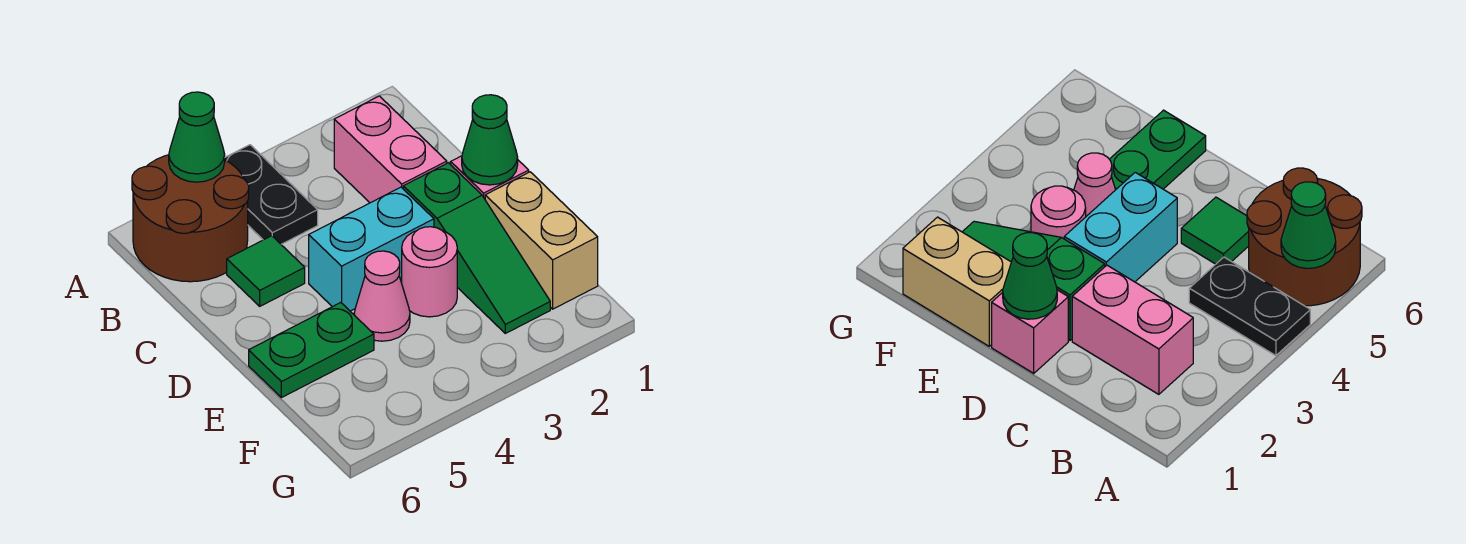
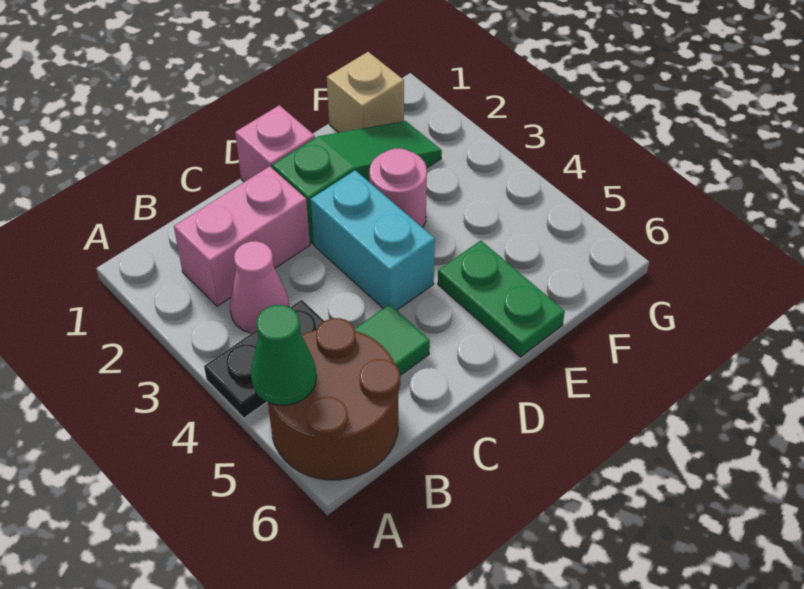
green cone D1 level 2 -> none
tan brick E1:F1 level 1 -> tan brick F1 level 1
pink cone E4 level 1 -> pink cone B3 level 1

